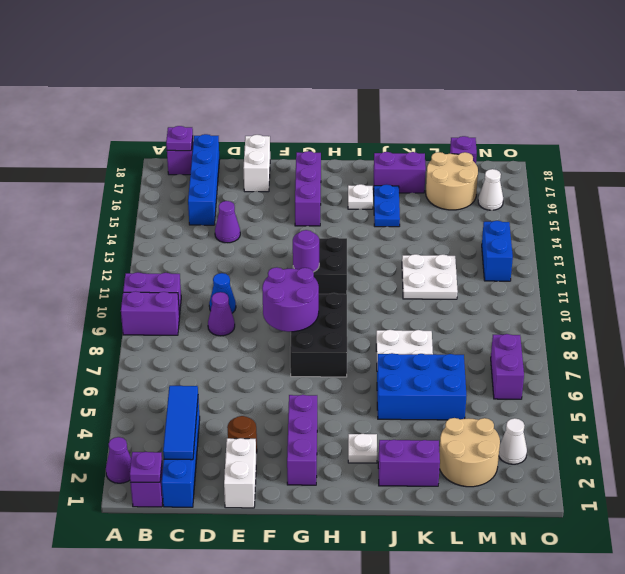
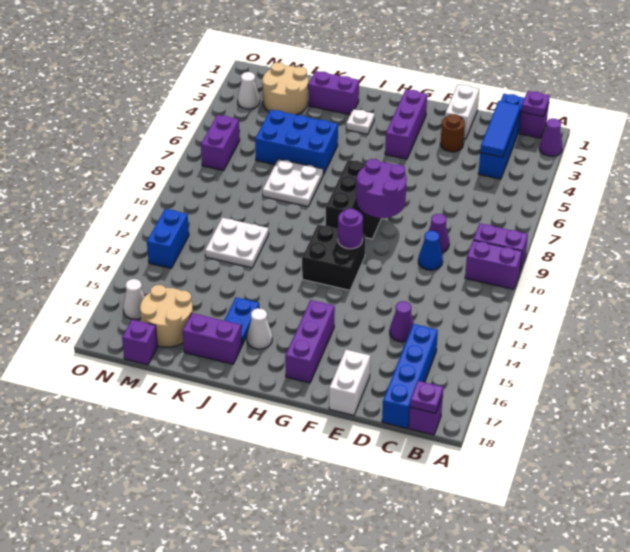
white plate I16 level 1 -> white cone I16 level 1

